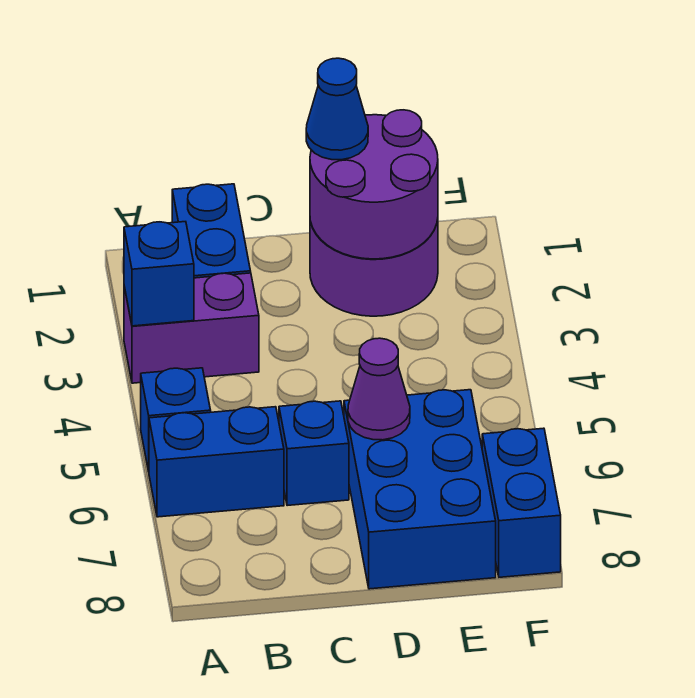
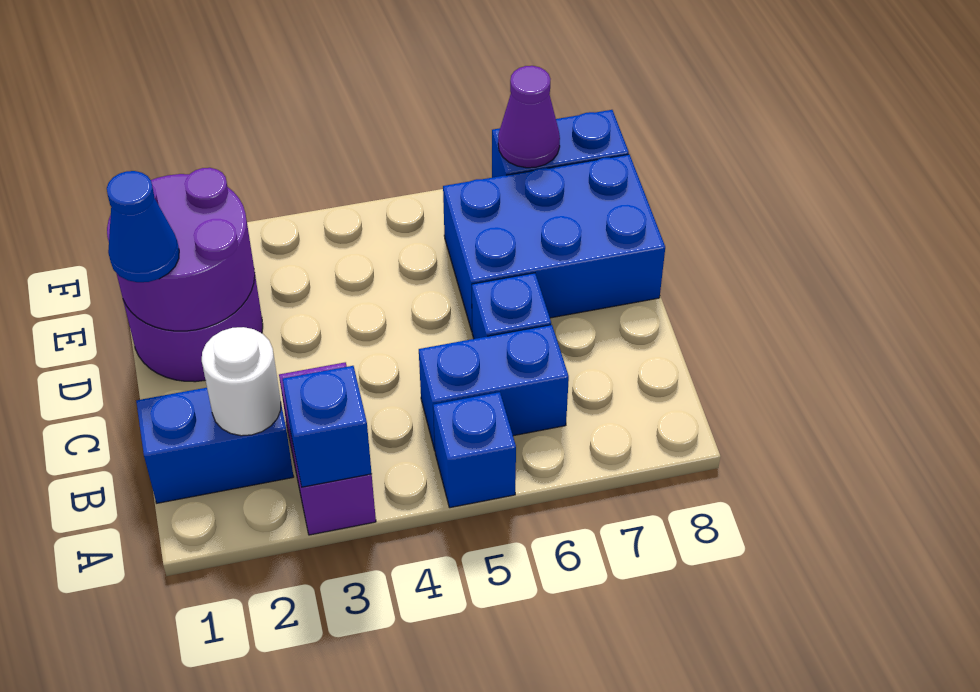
blue brick A6:B6 level 1 -> blue brick B5:B6 level 1
none -> white round brick B2 level 2
purple cone D6 level 2 -> purple cone F7 level 2

